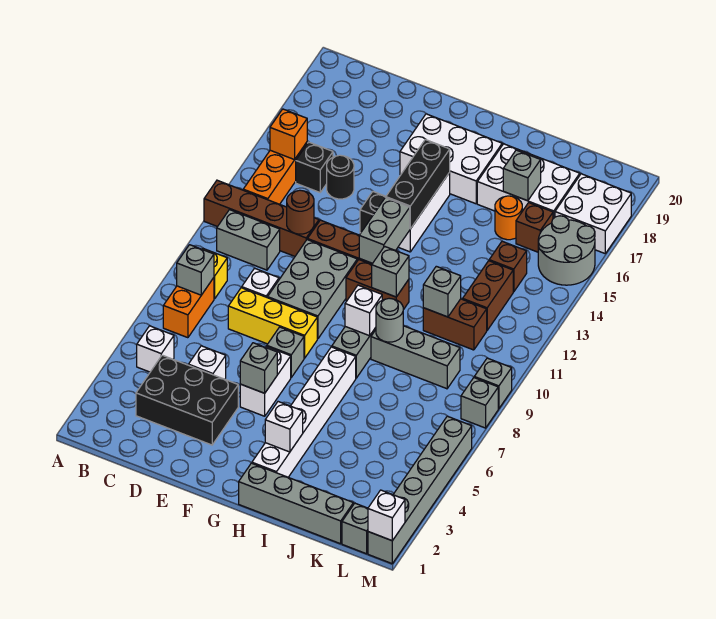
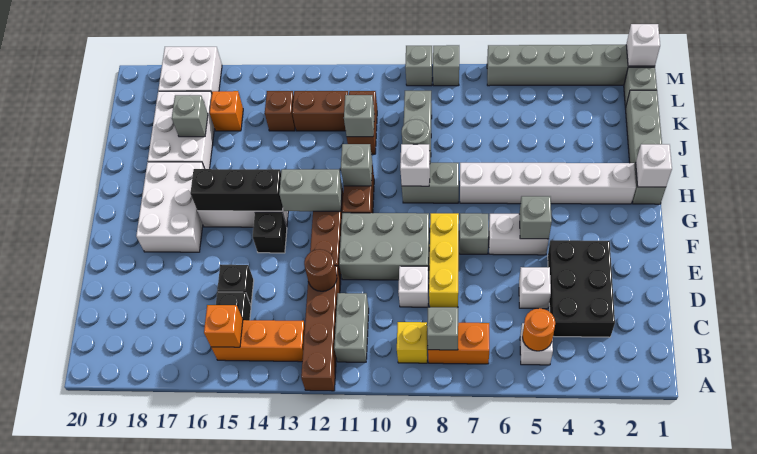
black round brick D15 level 1 -> black brick D15 level 1
white brick H3 level 2 -> white brick H1 level 2
orange round brick J16 level 1 -> orange round brick B5 level 2
brown brick K16 level 1 -> orange brick K16 level 1
grey round brick L15:M16 level 1 -> none

